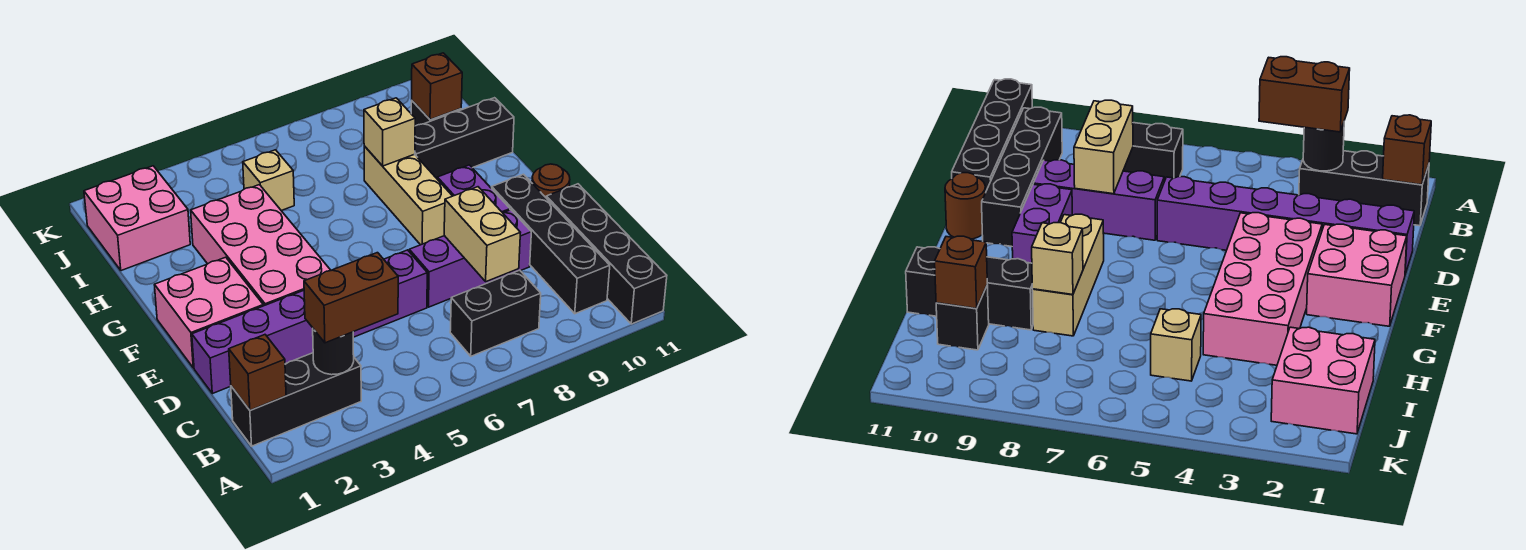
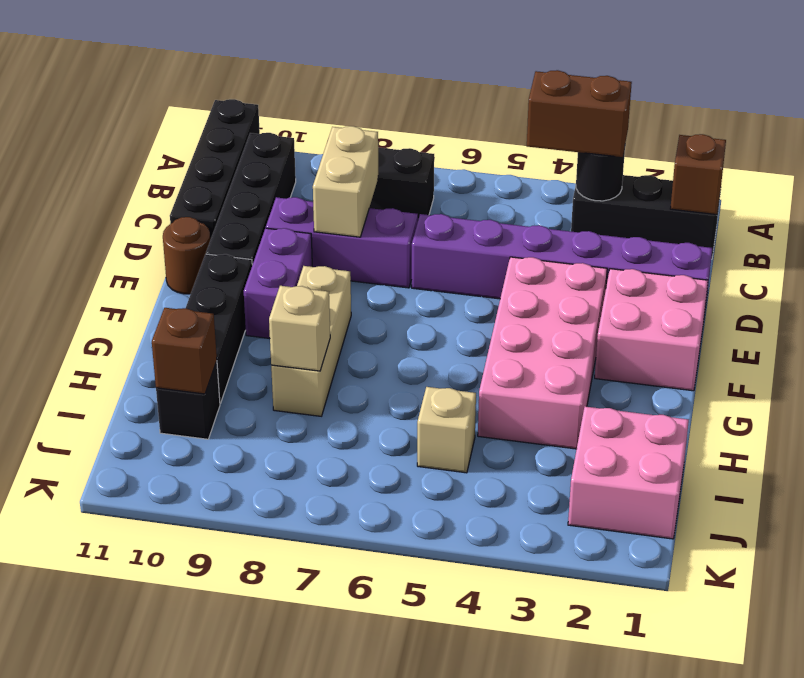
black brick H9:H11 level 1 -> black brick F10:H10 level 1

